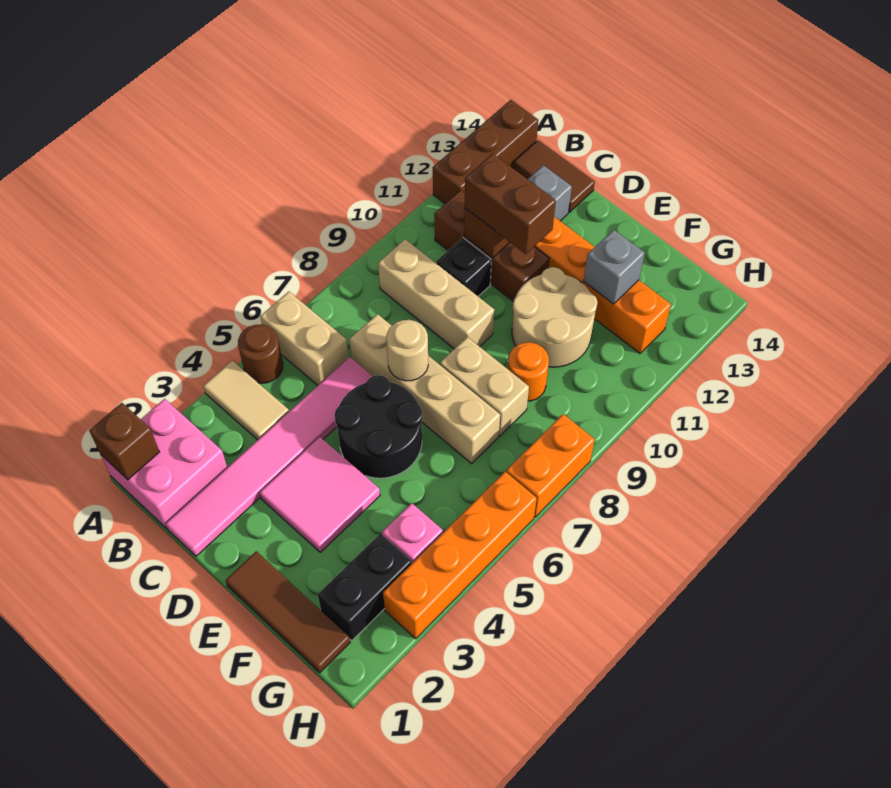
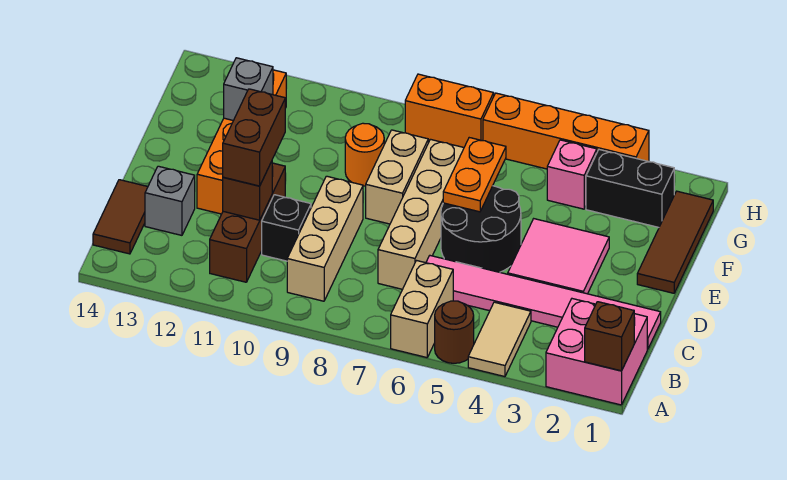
brown brick A12:A14 level 1 -> none
tan round brick D7 level 2 -> none
none -> orange plate E6:F6 level 2
tan round brick E10:F11 level 1 -> none

